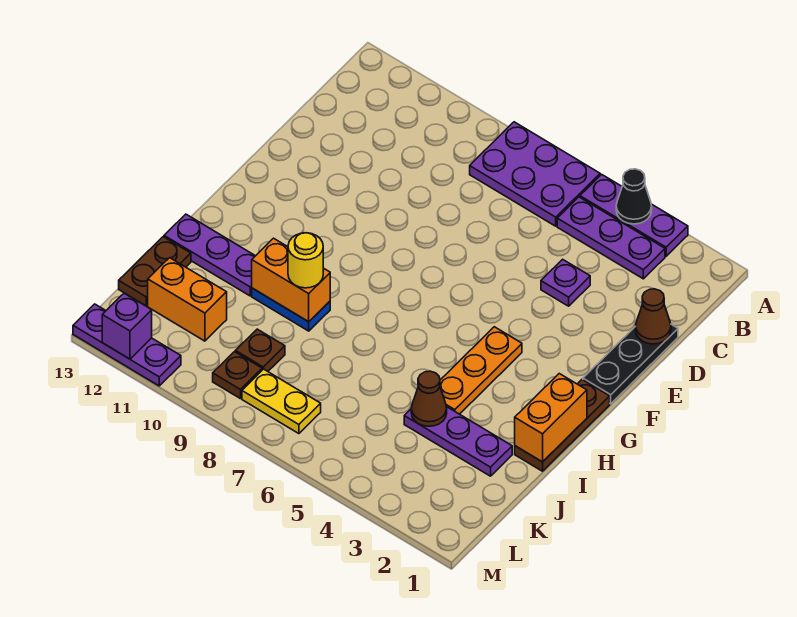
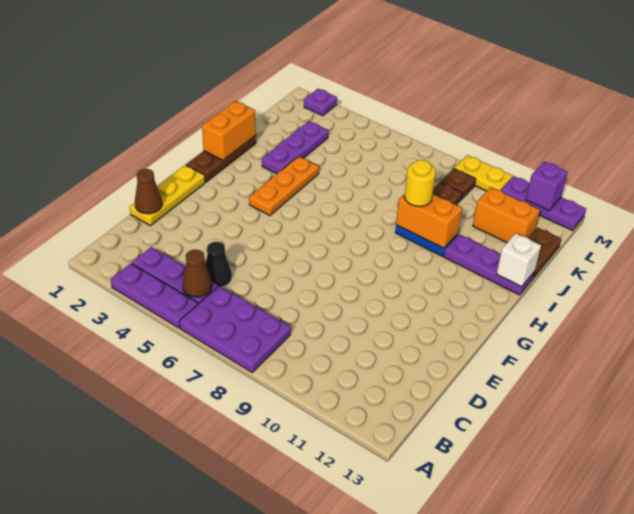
black cone A4 level 2 -> black cone C5 level 1
black plate D1:F1 level 1 -> yellow plate D1:F1 level 1
purple plate D4 level 1 -> purple plate M2 level 1
none -> white brick I13 level 2
purple plate J2:J4 level 1 -> purple plate I3:K3 level 1
brown cone J4 level 2 -> brown cone B5 level 2
yellow plate L7:L8 level 1 -> yellow plate M9:M10 level 1

